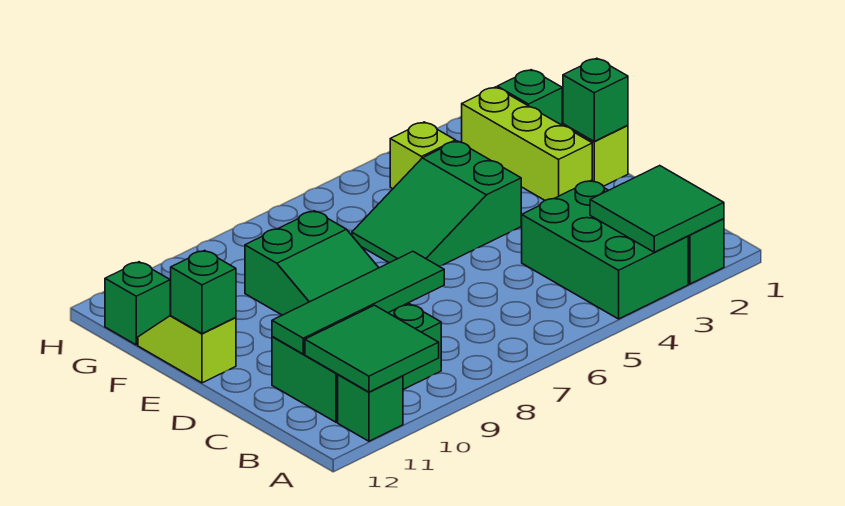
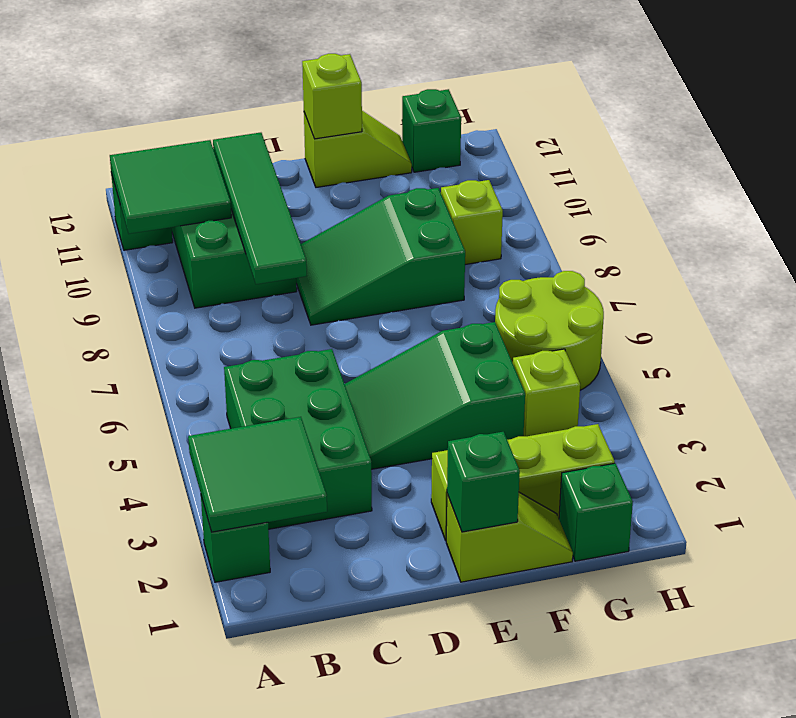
green brick A3:C4 level 1 -> green brick B3:C5 level 1
green slope E4:F6 level 1 top 4 -> green slope D4:F5 level 1 top F
green brick E12 level 2 -> lime brick E12 level 2
none -> lime round brick G5:H6 level 1
none -> lime brick G9 level 1

